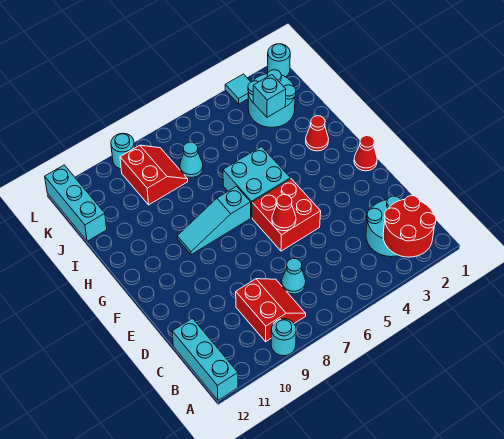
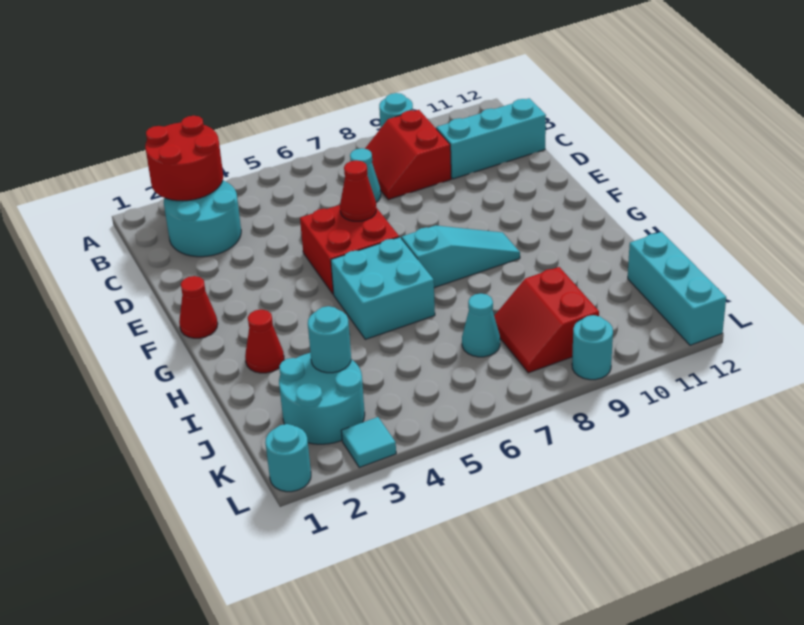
cyan brick A12:C12 level 1 -> cyan brick C10:C12 level 1
cyan brick J3 level 2 -> cyan round brick J3 level 2

